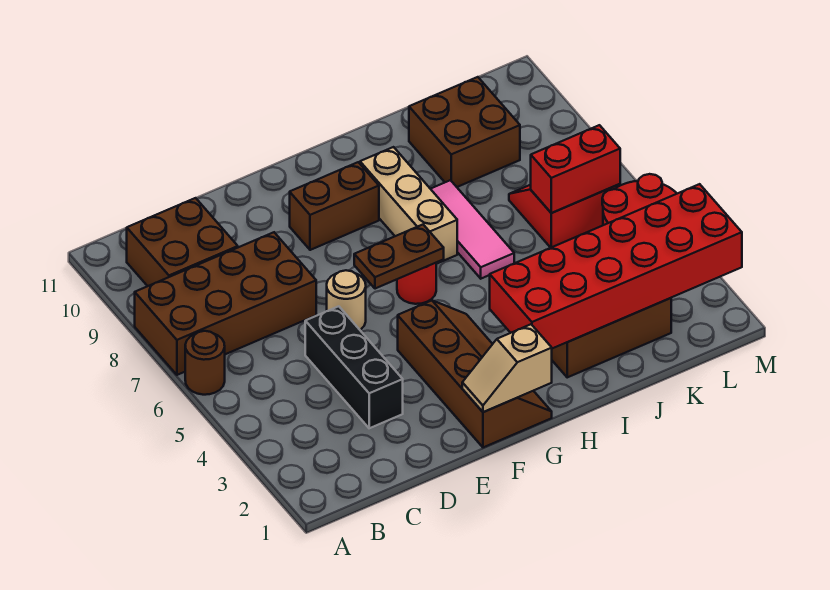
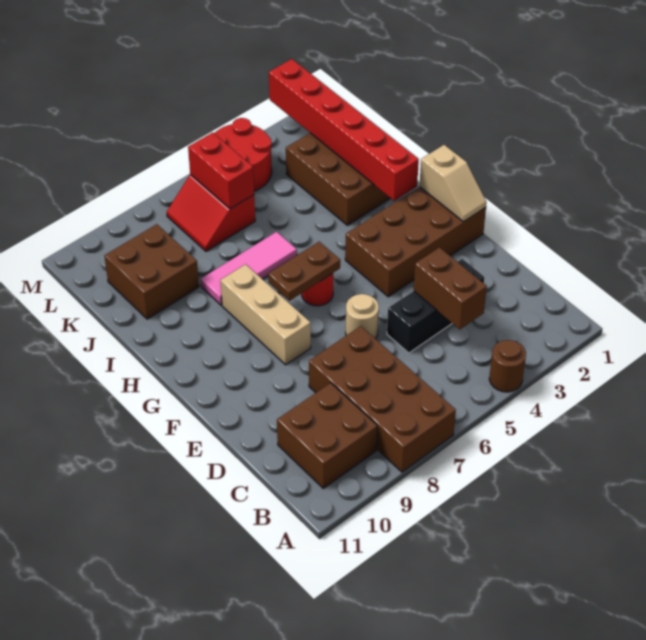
brown round brick A6 level 1 -> brown round brick A4 level 1
brown slope F1:G4 level 1 top F -> brown brick F1:G4 level 1
brown plate F6:G6 level 2 -> brown plate G6:G7 level 2
brown brick F9:G9 level 1 -> brown brick C4:D4 level 2
red brick H2:M3 level 2 -> red brick H2:M2 level 2
tan brick H7:H9 level 1 -> tan brick F8:H8 level 1

